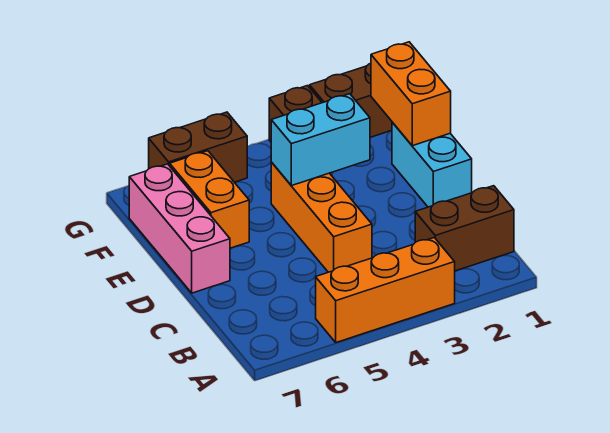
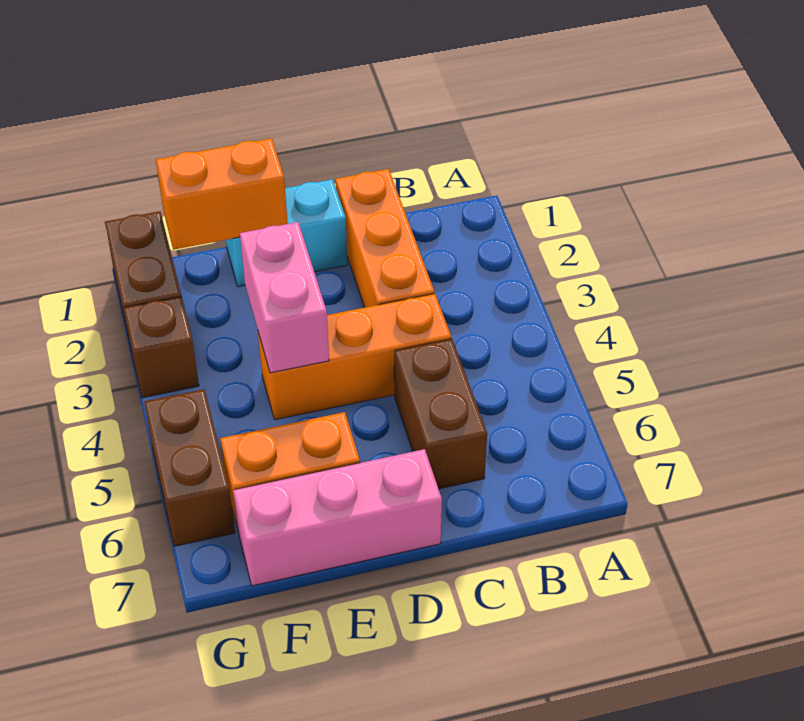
orange brick A3:A5 level 1 -> orange brick C1:C3 level 1
brown brick B1:B2 level 1 -> brown brick C5:C6 level 1
cyan brick E3:E4 level 2 -> pink brick E3:E4 level 2

